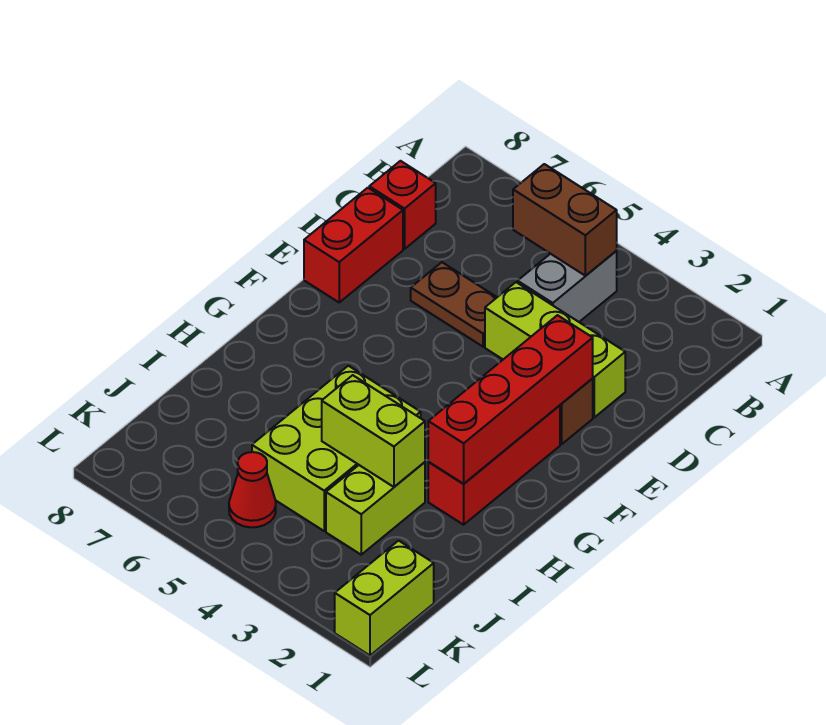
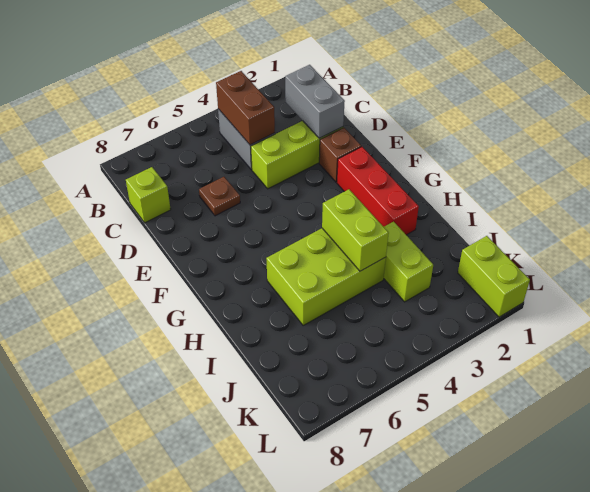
brown brick B4:B5 level 2 -> brown brick B4:C4 level 2
none -> grey brick C2:D2 level 2
red brick C8 level 1 -> lime brick C8 level 1
brown plate D5:D6 level 1 -> brown plate D6 level 1
red brick D8:E8 level 1 -> none
red brick E2:H2 level 2 -> none
lime brick H4:J5 level 1 -> lime brick H4:I6 level 1
lime brick I3:I4 level 2 -> lime brick H4:I4 level 2
red cone K5 level 1 -> none

